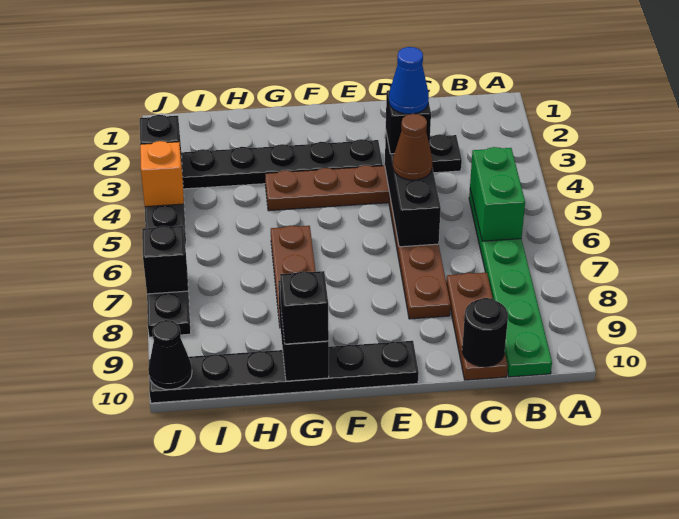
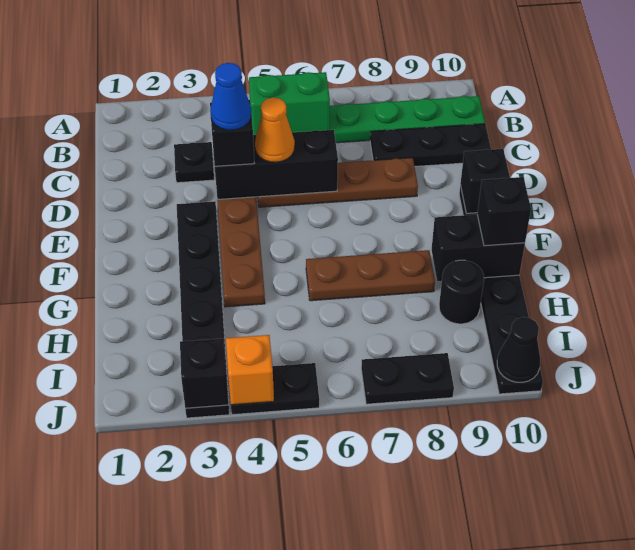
brown plate C8:C10 level 1 -> black plate C8:C10 level 1
black round brick C10 level 2 -> black round brick H9 level 1
brown cone D5 level 3 -> orange cone D5 level 3
black brick J7 level 2 -> black brick E10 level 2

